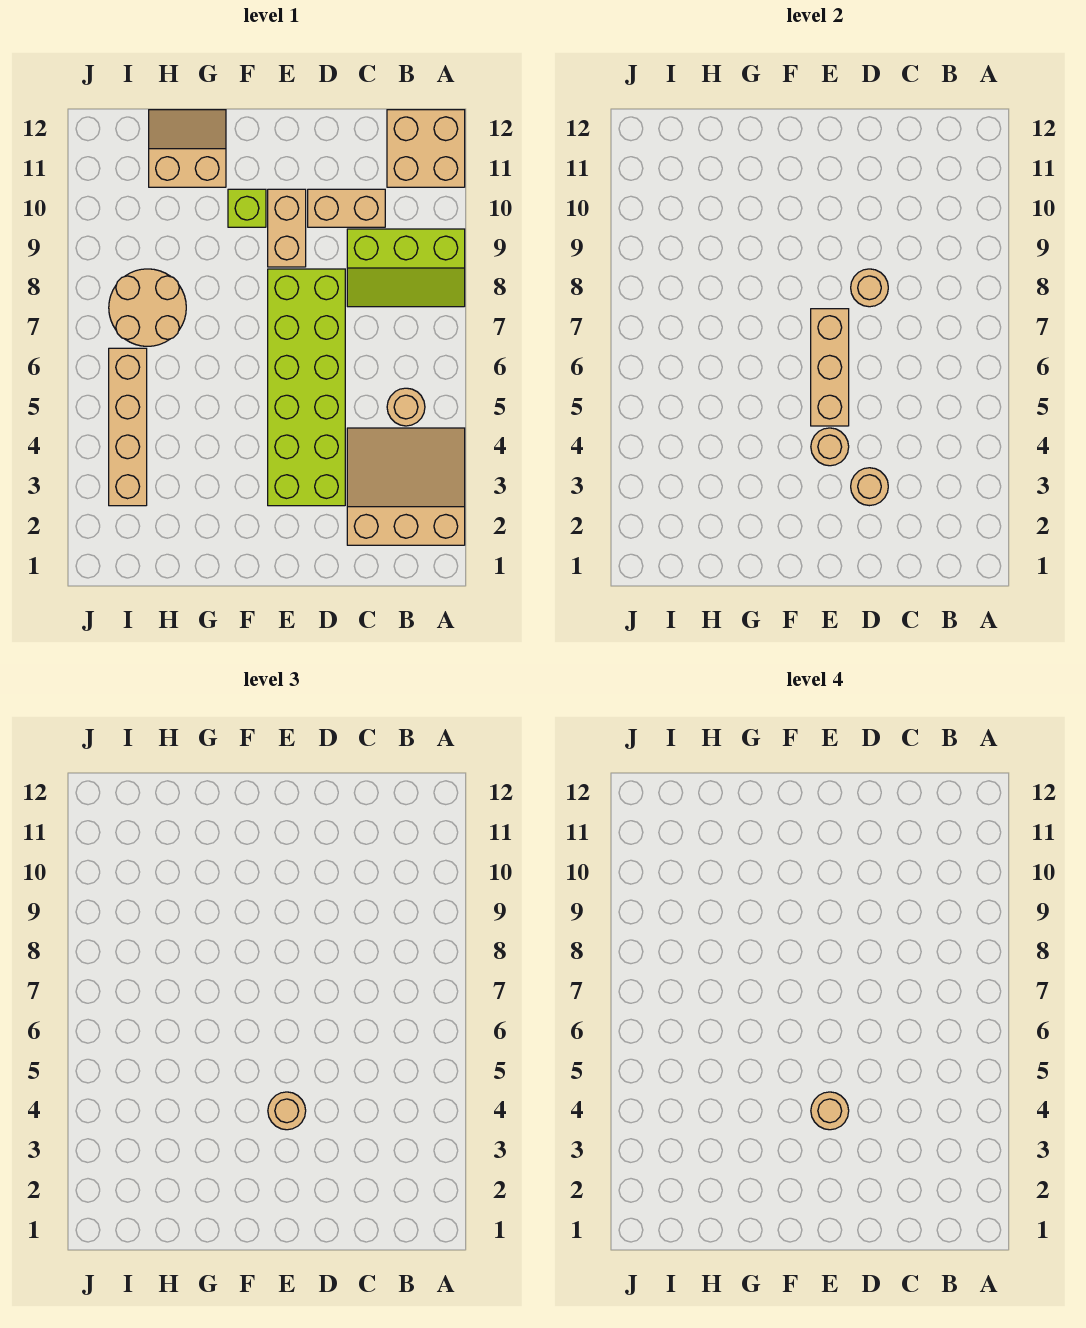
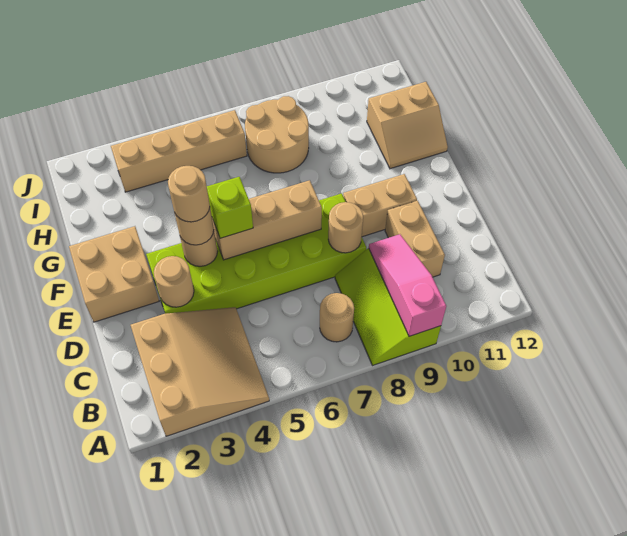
none -> pink slope A9:C9 level 2 top A
tan brick A11:B12 level 1 -> tan brick E1:F2 level 1
tan round brick B5 level 1 -> tan round brick B7 level 1
lime brick F10 level 1 -> lime brick E5 level 3
tan slope G11:H12 level 1 top 11 -> tan slope G11:H12 level 1 top H

